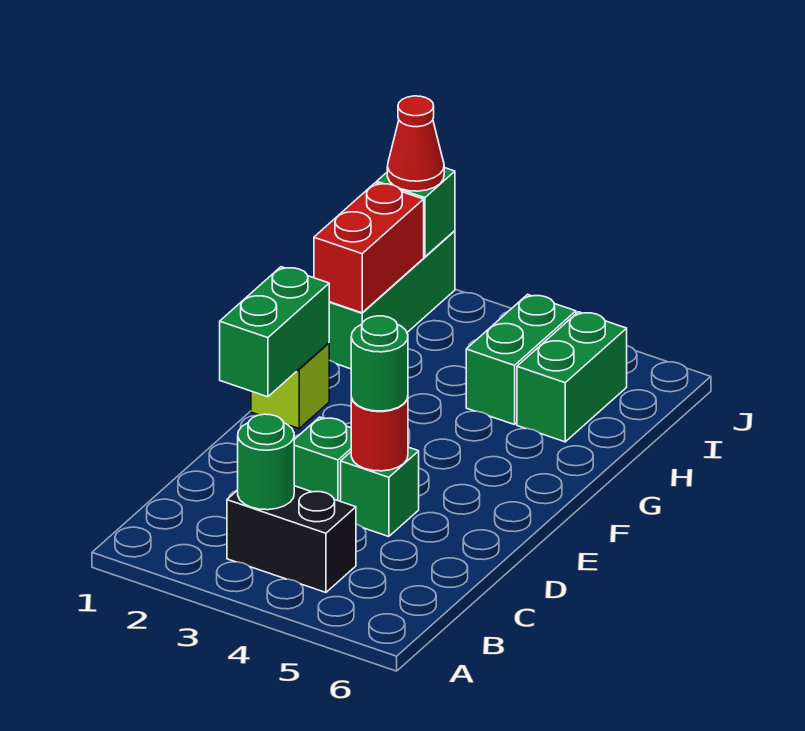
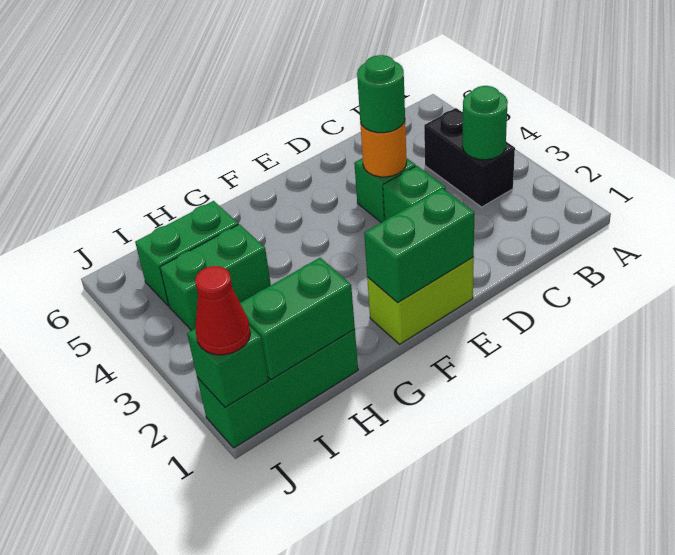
red round brick D4 level 2 -> orange round brick D4 level 2
lime brick F1 level 1 -> lime brick E1:F1 level 1
red brick H1:I1 level 2 -> green brick H1:I1 level 2

